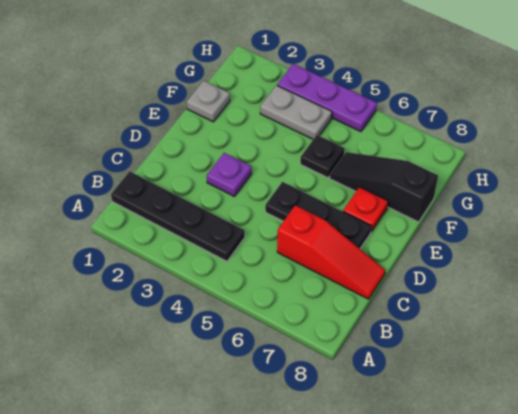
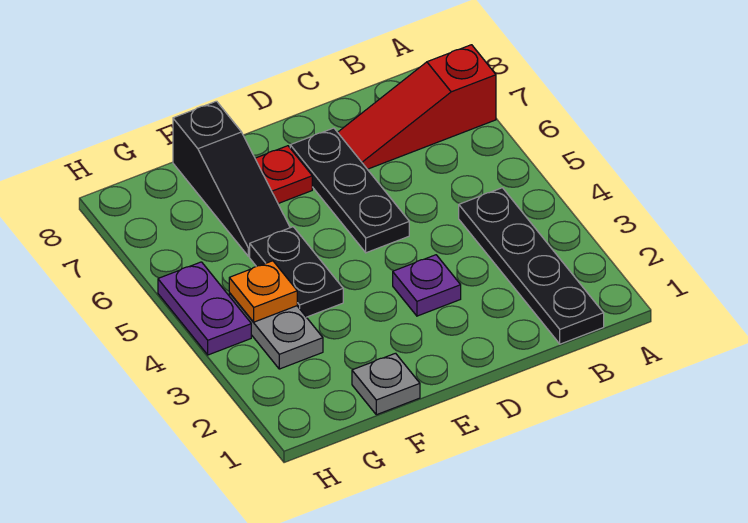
red slope C6:C8 level 1 top 6 -> red slope A7:C7 level 1 top A
black plate F5 level 1 -> black plate F4:F5 level 1
none -> orange plate G4 level 2
purple plate H3:H5 level 1 -> purple plate H4:H5 level 1

